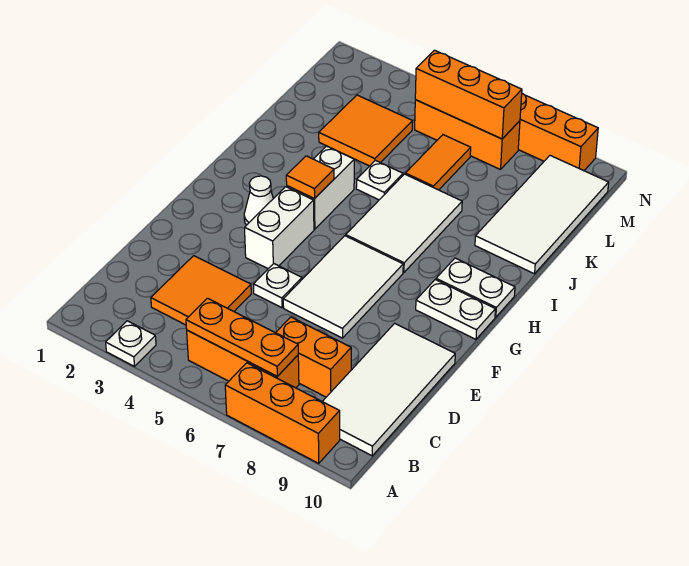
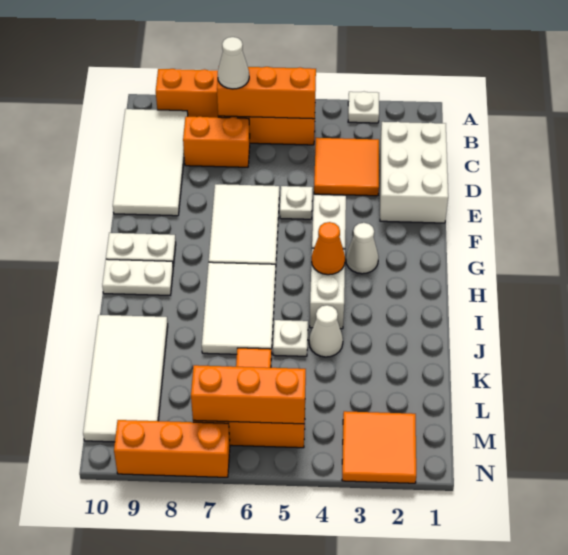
orange plate B5:B7 level 2 -> orange brick B5:B7 level 2
none -> white cone B7 level 3
none -> white brick C1:E2 level 1
orange tile H4 level 2 -> orange cone H4 level 2
none -> white cone J4 level 1
orange tile K3:L4 level 1 -> orange tile M2:N3 level 1

